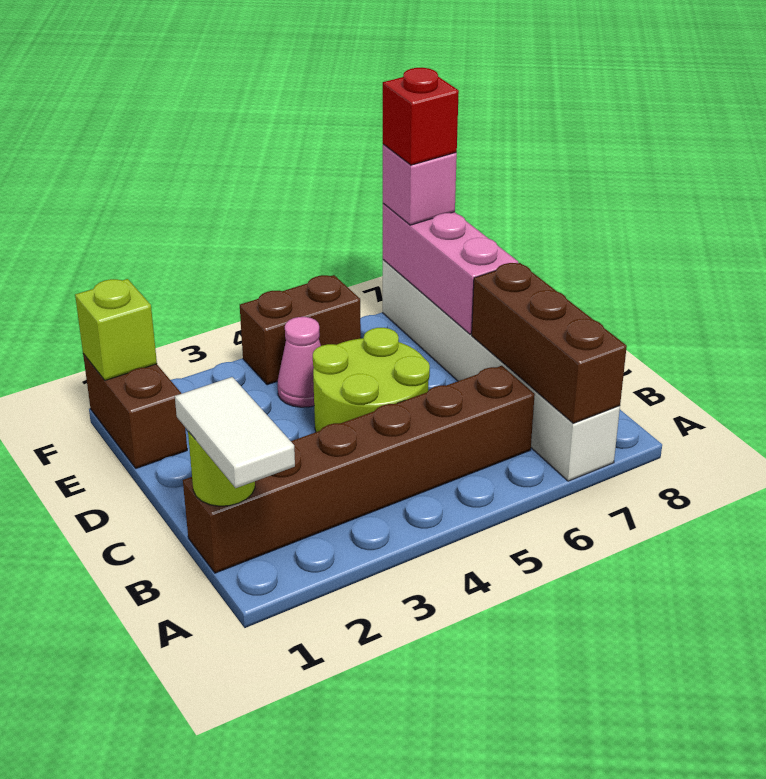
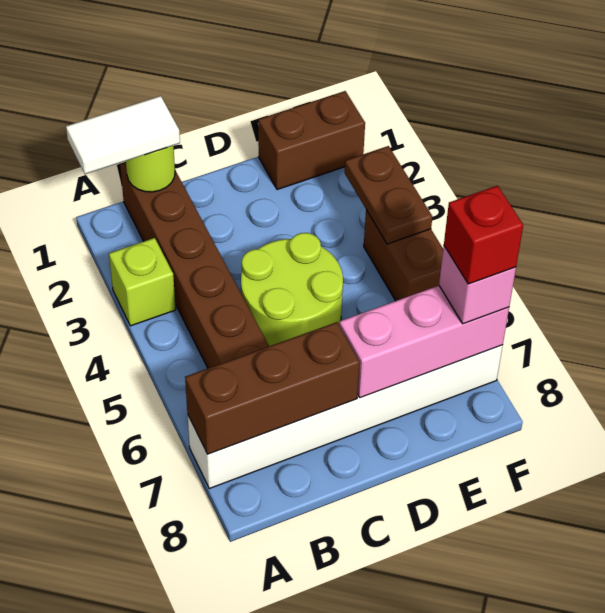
pink cone E4 level 1 -> none
lime brick F1 level 2 -> lime brick A3 level 1
none -> brown plate F3:F4 level 2

